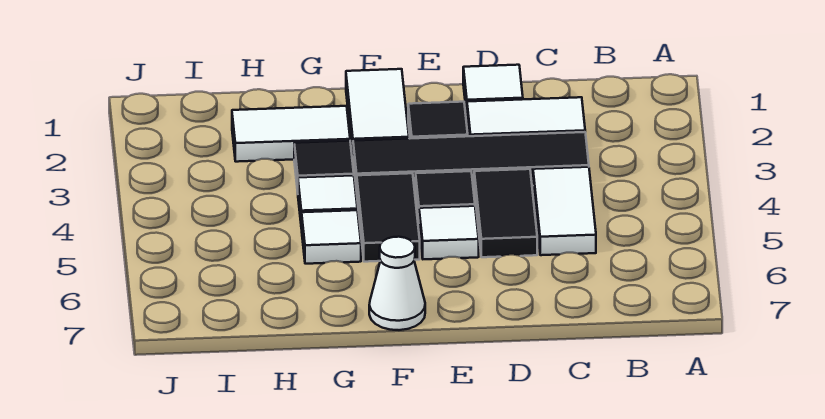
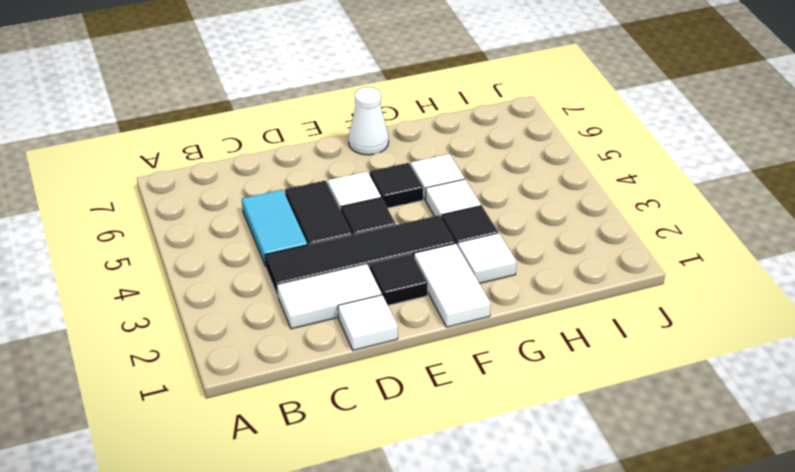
white tile C4:C5 level 1 -> cyan tile C4:C5 level 1
black tile F4:F5 level 1 -> black tile F5 level 1
white tile G2:H2 level 1 -> white tile G2 level 1

